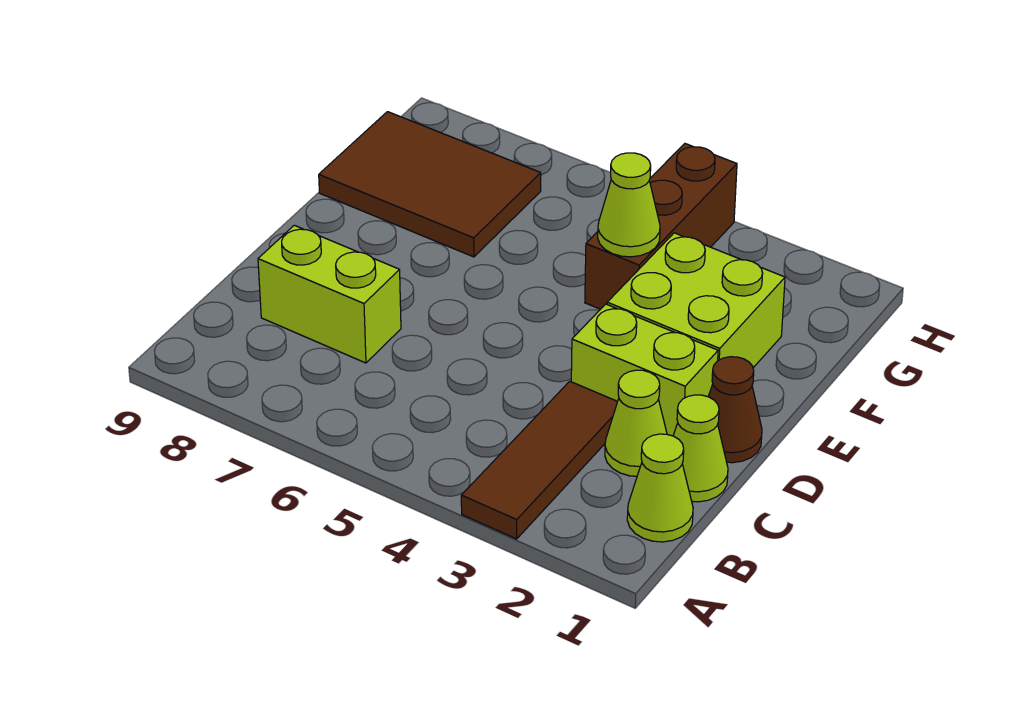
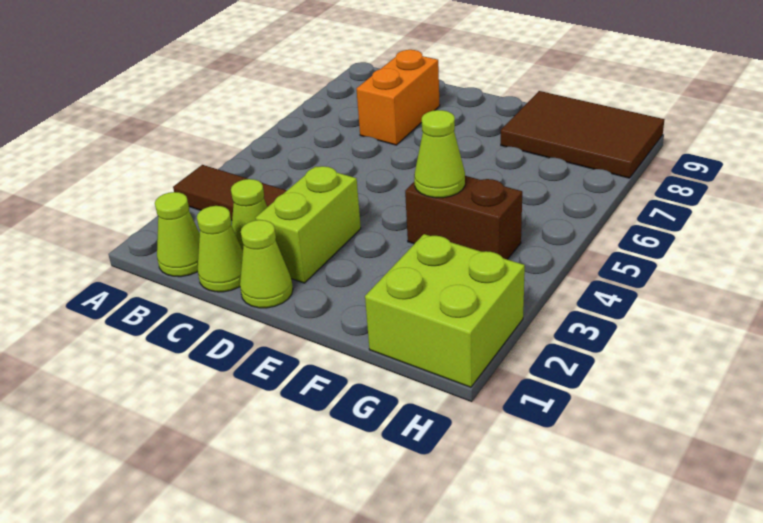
lime brick C7:C8 level 1 -> orange brick C7:C8 level 1
brown cone D1 level 1 -> lime cone D1 level 1
lime brick E2:F3 level 1 -> lime brick G1:H2 level 1
brown brick F4:H4 level 1 -> brown brick F4:G4 level 1
brown tile F7:G9 level 1 -> brown tile F8:H9 level 1

